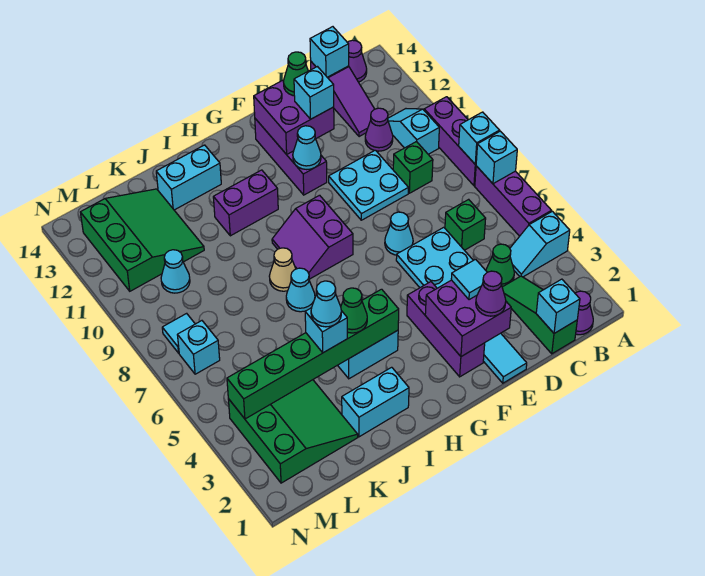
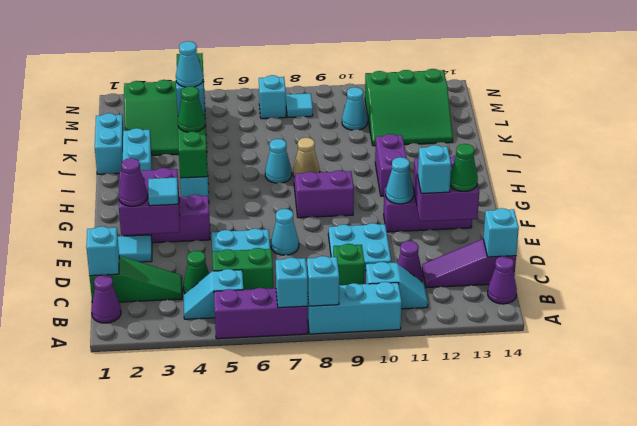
cyan slope A4:B4 level 1 top A -> cyan slope B4:B5 level 1 top 5
purple brick A8:A10 level 1 -> cyan brick A8:A10 level 1
green brick C6 level 1 -> green brick C5:C6 level 1
cyan brick I13:J13 level 1 -> cyan brick J1:K1 level 1

